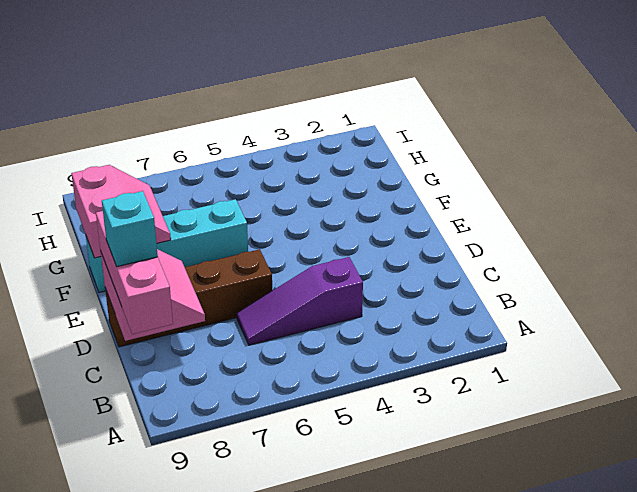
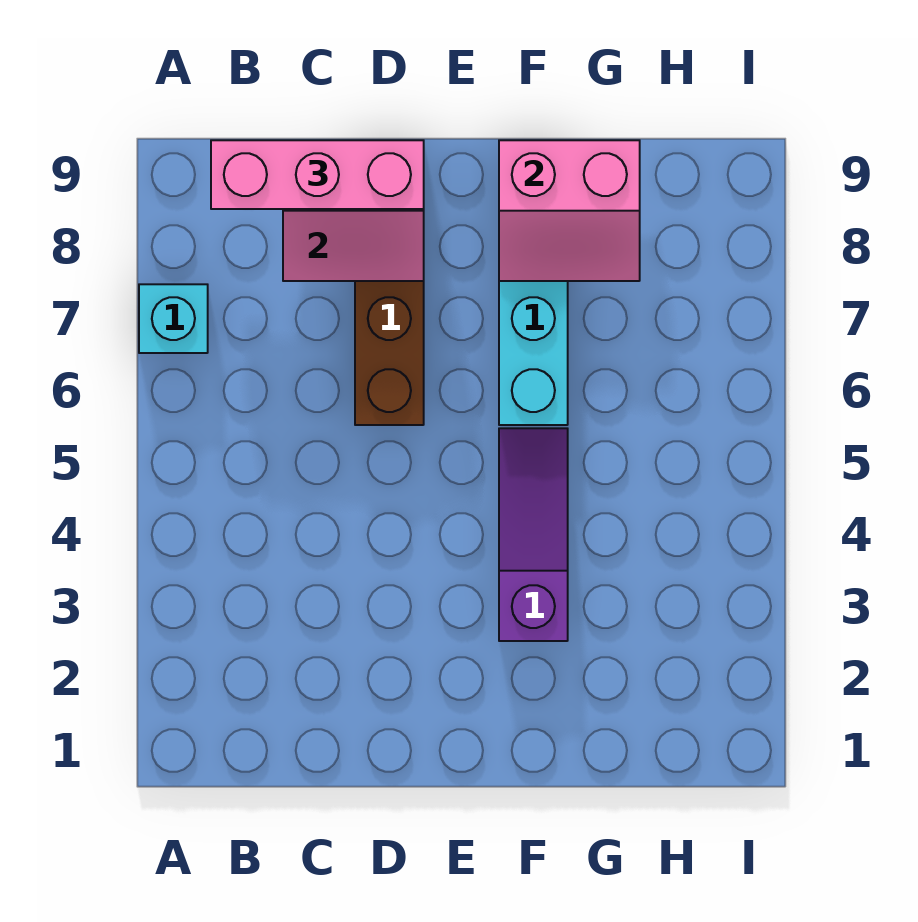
purple slope C4:C6 level 1 top 4 -> purple slope F3:F5 level 1 top 3
cyan brick C9 level 4 -> cyan brick A7 level 1

